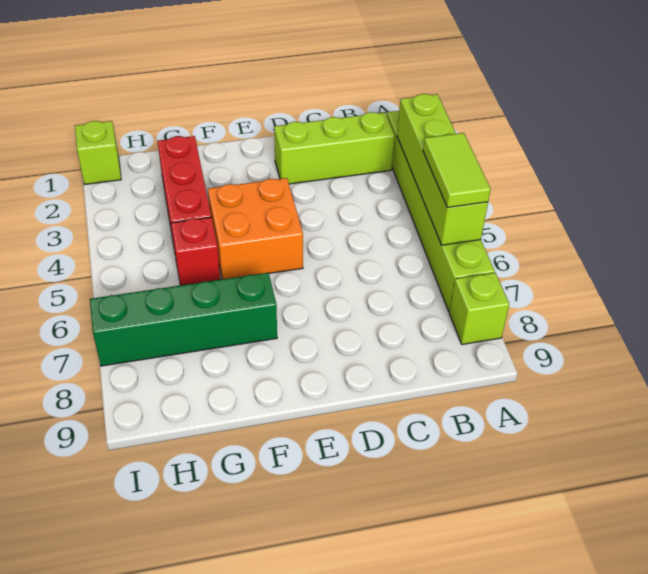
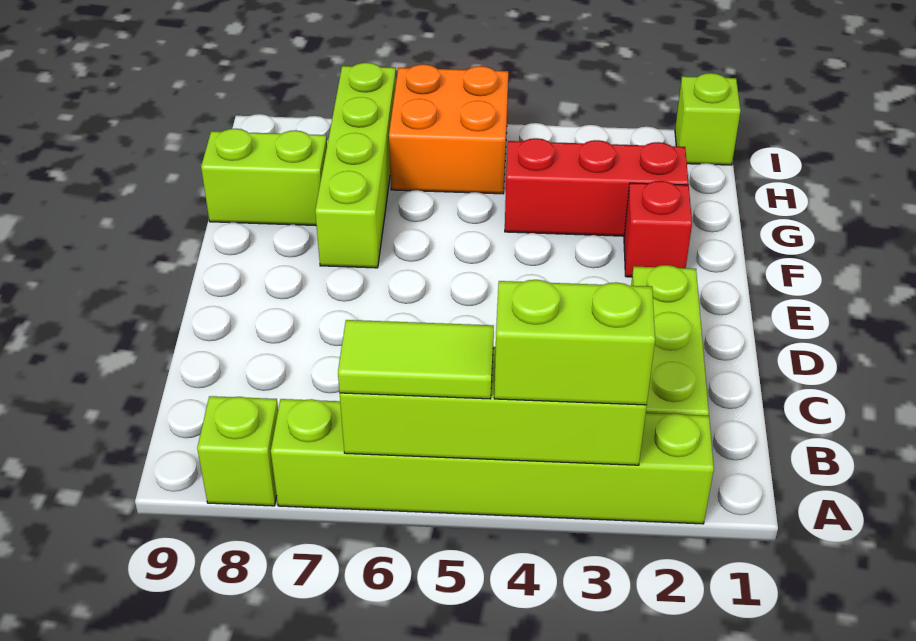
none -> lime brick A3:A4 level 3
orange brick E4:F5 level 1 -> orange brick H5:I6 level 1
green brick F7:I7 level 1 -> lime brick F7:I7 level 1
red brick G5 level 1 -> red brick F2 level 1
none -> lime brick G8:G9 level 1

